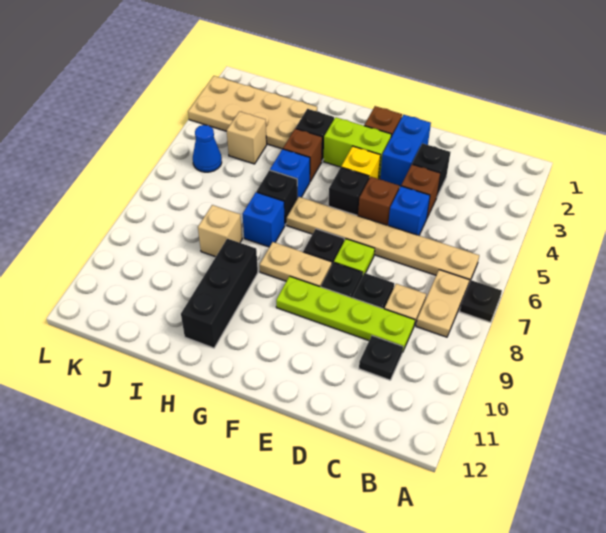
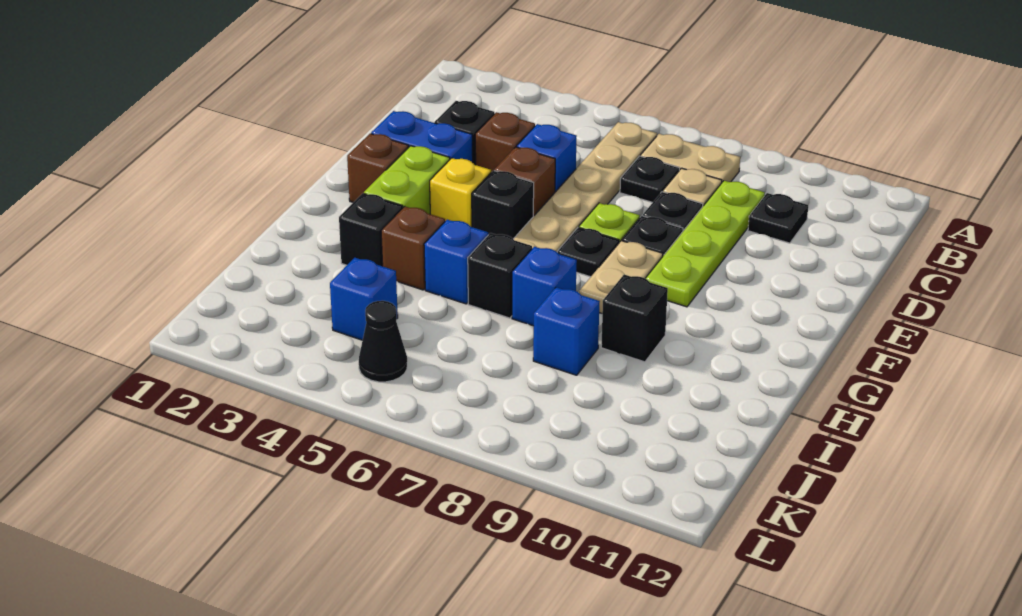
black plate A7 level 1 -> black plate C7 level 1
black brick H9:H11 level 1 -> black brick H9 level 1
tan plate I2:L3 level 1 -> none
tan brick I8 level 1 -> blue brick I8 level 1
tan brick J4 level 1 -> blue brick J4 level 1
blue cone K5 level 1 -> black cone K5 level 1

